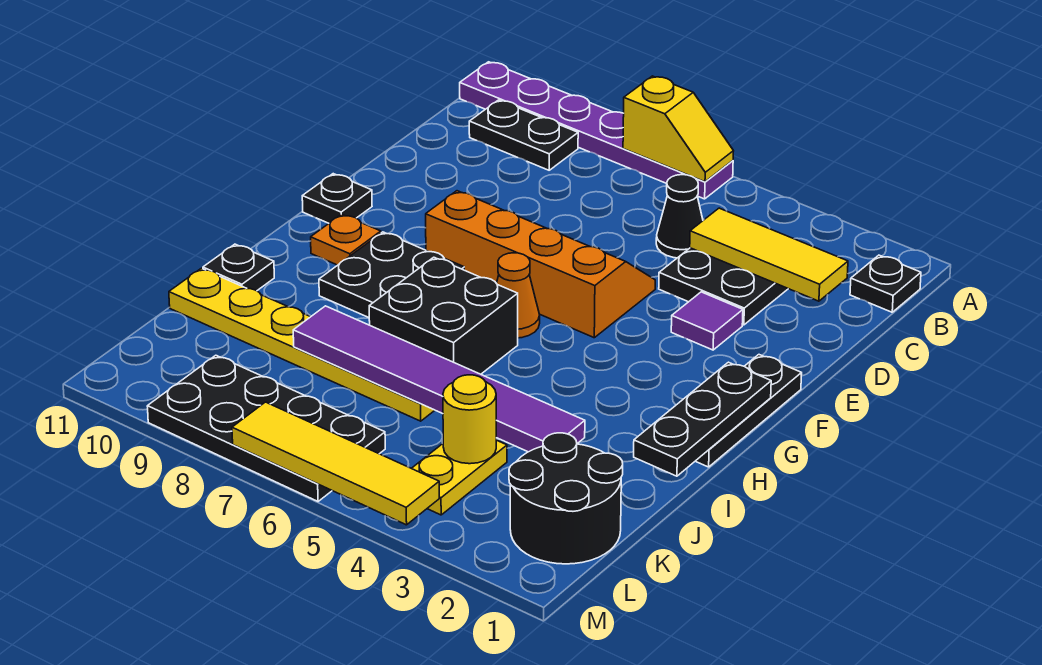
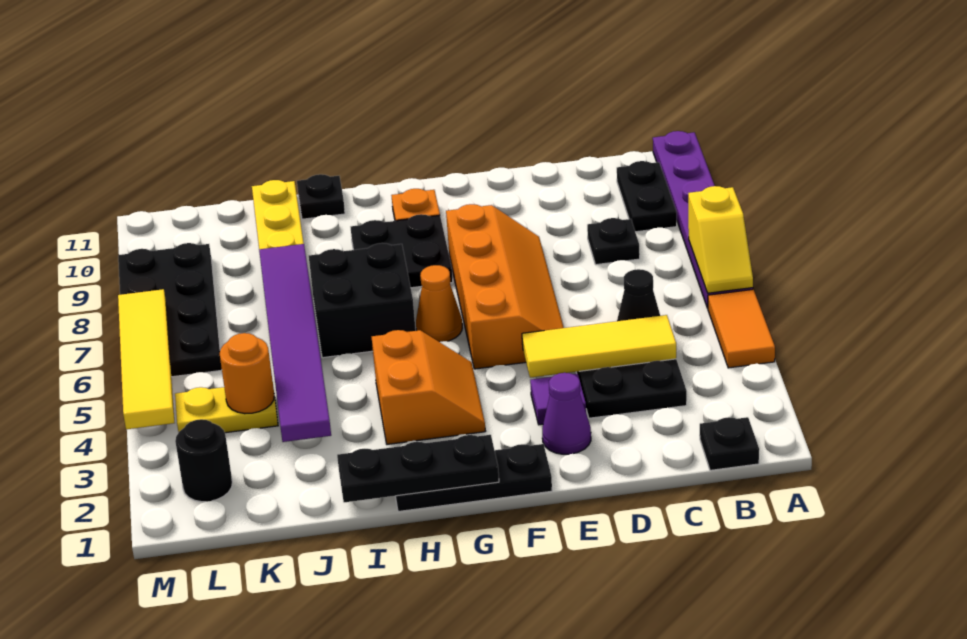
none -> orange tile A4:A5 level 1
yellow tile C2:C4 level 2 -> yellow tile C4:E4 level 2
none -> purple cone E2 level 1
black plate F11 level 1 -> black plate C8 level 1
none -> orange slope G3:H4 level 1 top H
black round brick K1:L2 level 1 -> black round brick L2 level 1
yellow round brick K4 level 2 -> orange round brick K4 level 2

